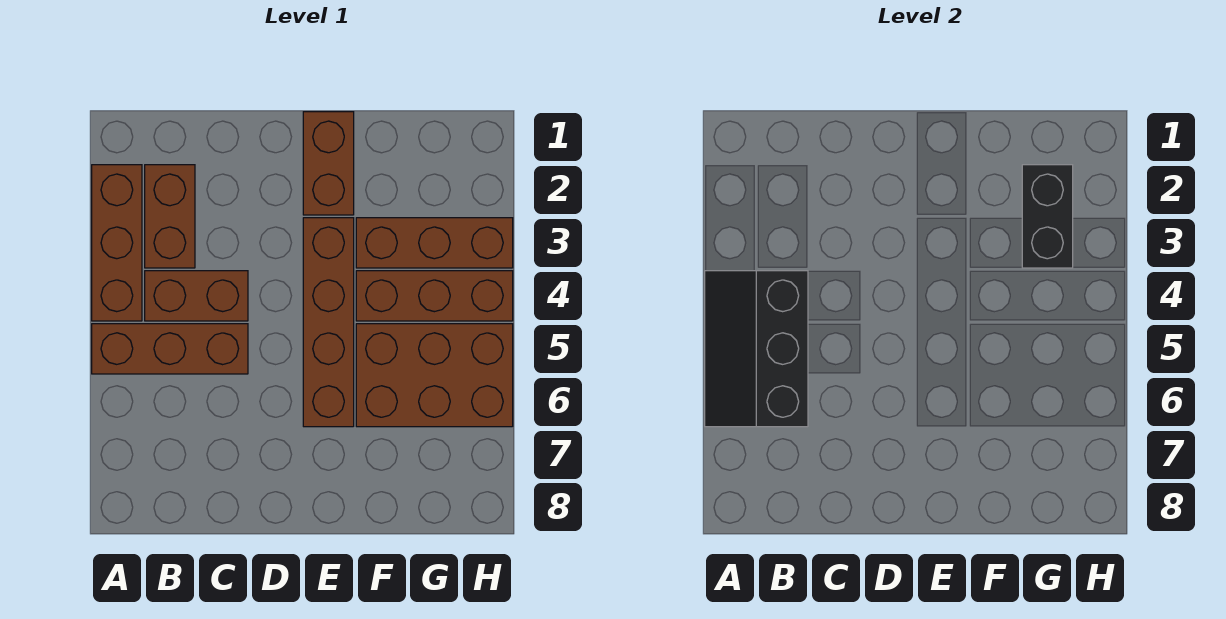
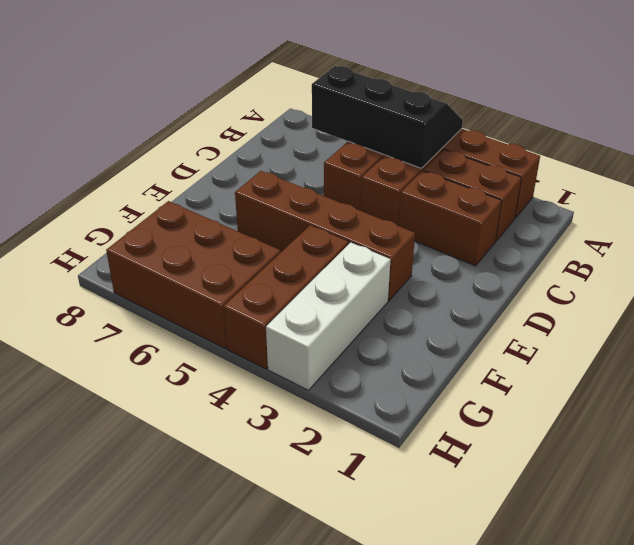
brown brick E1:E2 level 1 -> brown brick C2:C3 level 1
brown brick F3:H3 level 1 -> white brick F3:H3 level 1
brown brick F5:H6 level 1 -> brown brick G5:H7 level 1
black brick G2:G3 level 2 -> none

